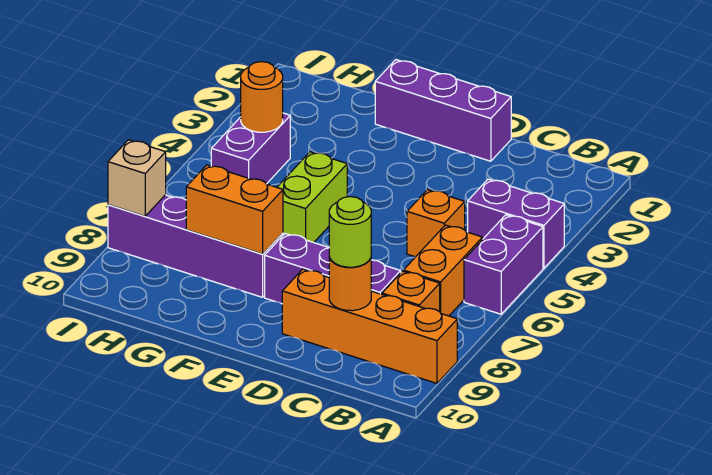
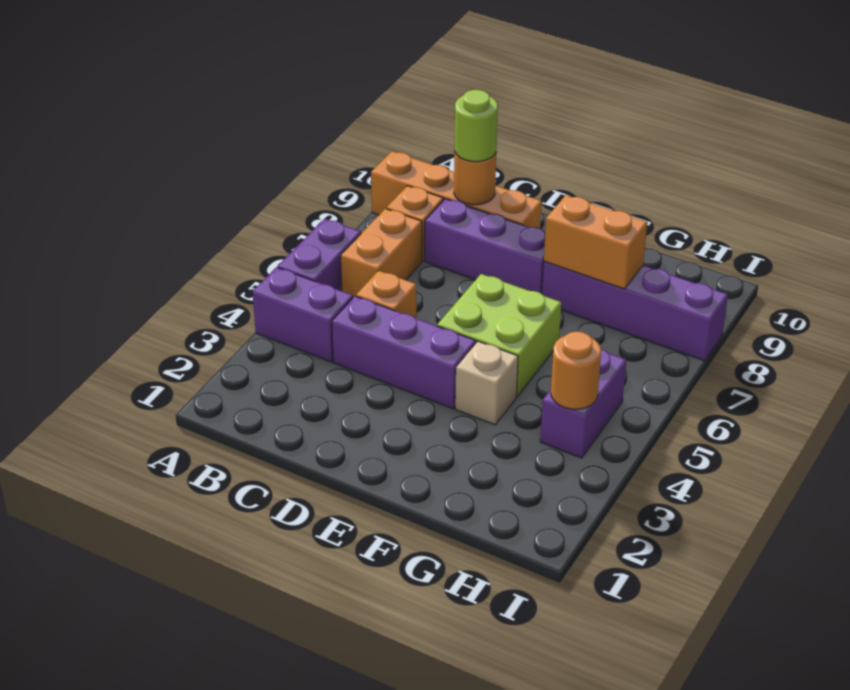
purple brick D1:F1 level 1 -> purple brick C4:E4 level 1
lime brick F5:F6 level 1 -> lime brick E5:F6 level 1
tan brick I8 level 2 -> tan brick F4 level 1

